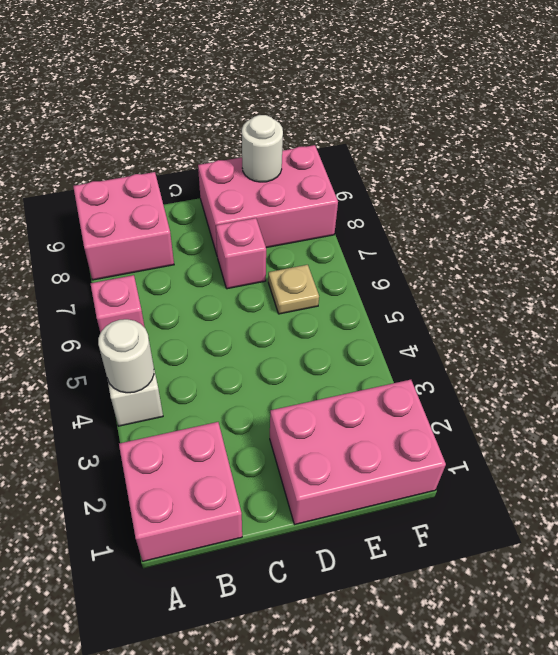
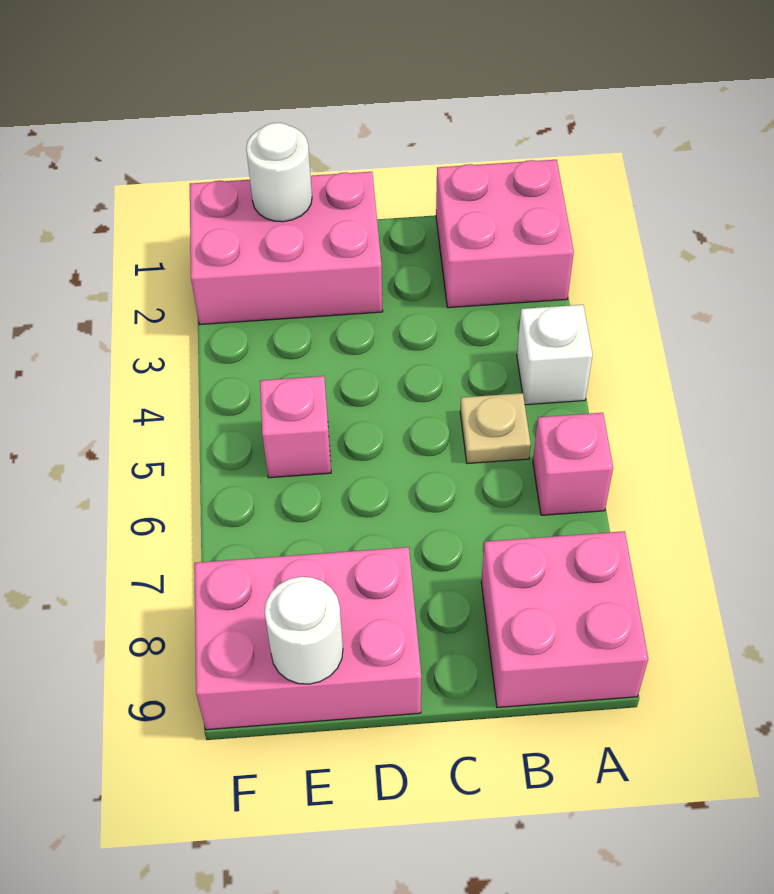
white round brick A4 level 2 -> white round brick E1 level 2
pink brick D7 level 1 -> pink brick E5 level 1
tan plate E6 level 1 -> tan plate B5 level 1

